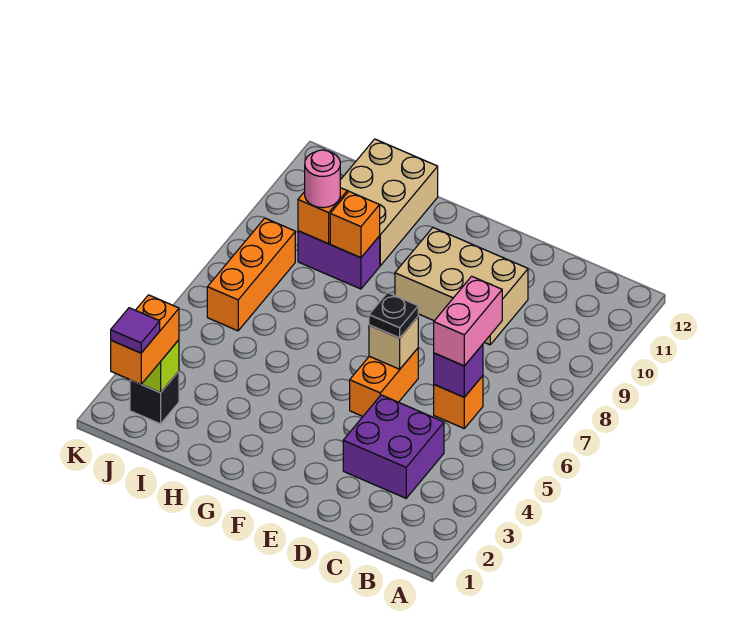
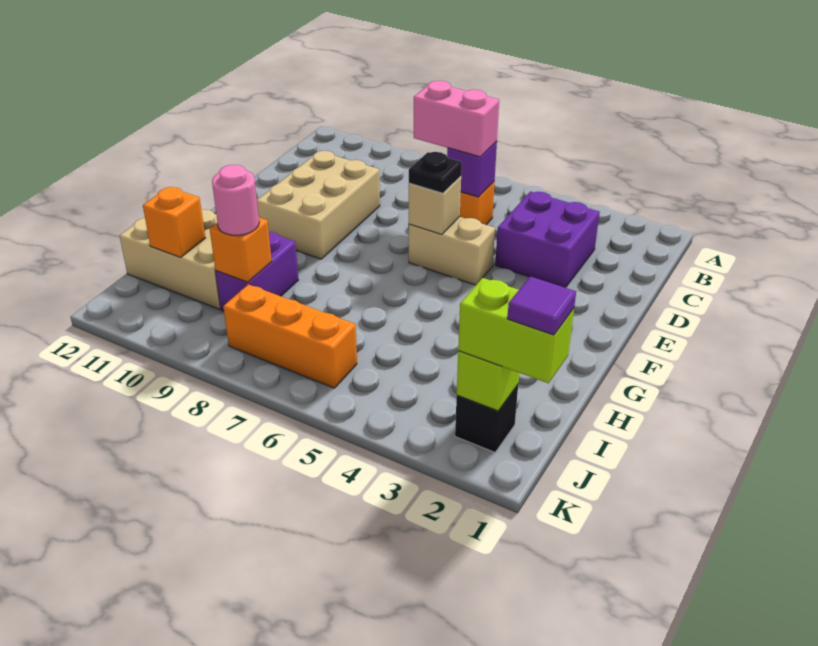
orange brick E5:E6 level 1 -> tan brick E5:E6 level 1
orange brick H9 level 2 -> orange brick I11 level 2
orange brick J1:J2 level 3 -> lime brick J1:J2 level 3

